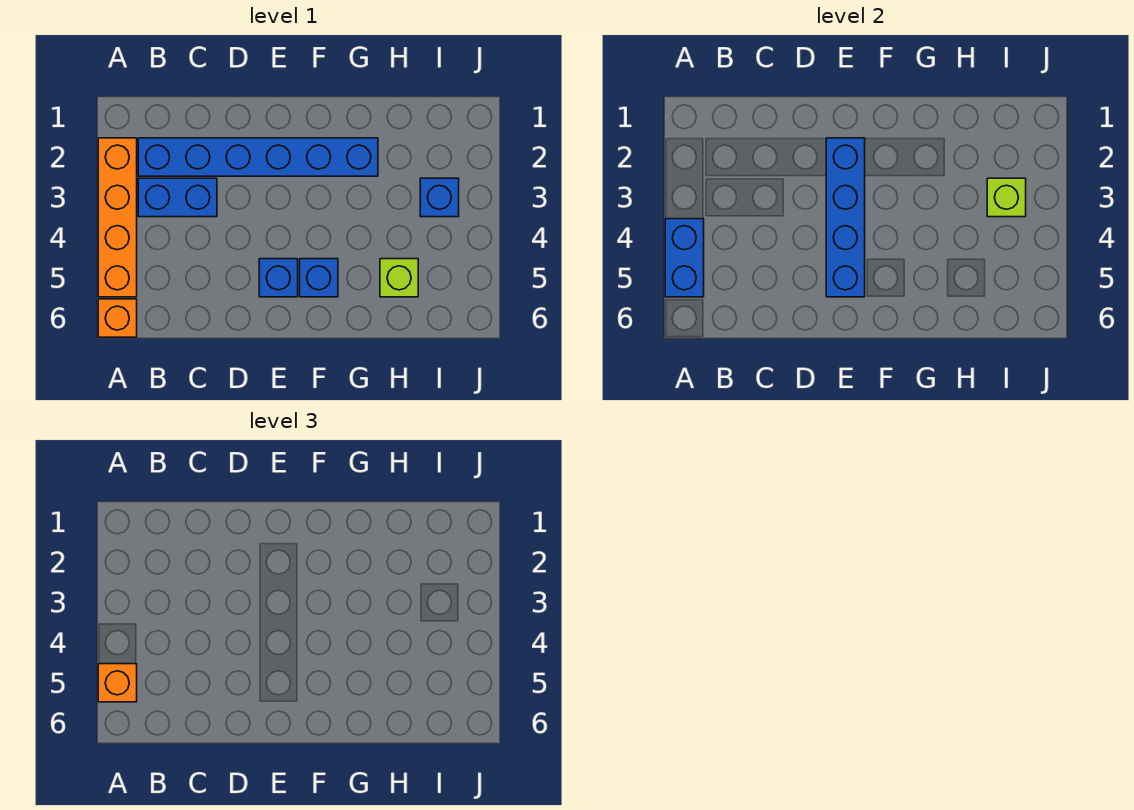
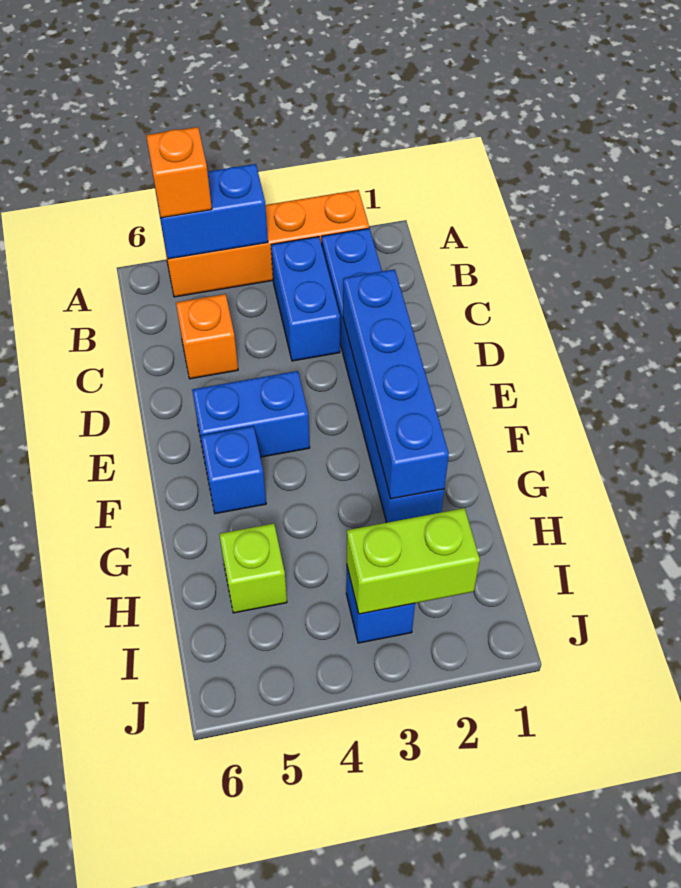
orange brick A6 level 1 -> orange brick C5 level 1
blue brick E2:E5 level 2 -> blue brick D2:G2 level 2
blue brick E5 level 1 -> blue brick E4:E5 level 1
lime brick I3 level 2 -> lime brick I2:I3 level 2

